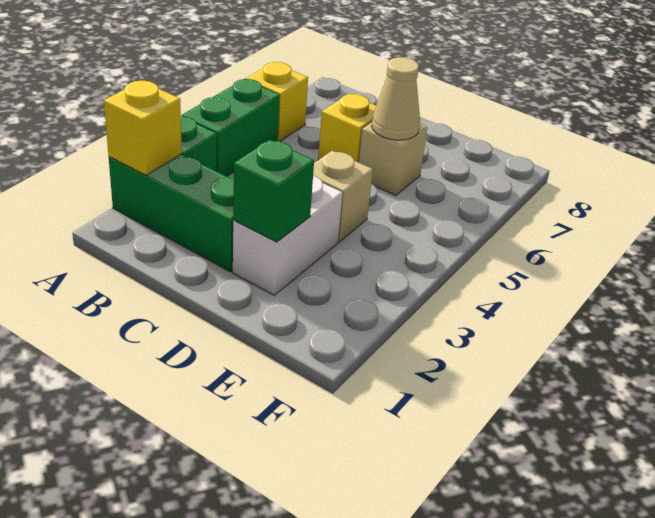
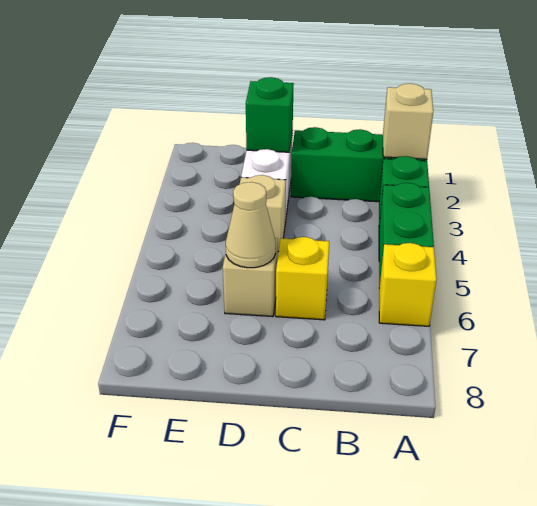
yellow brick A2 level 2 -> tan brick A2 level 2

